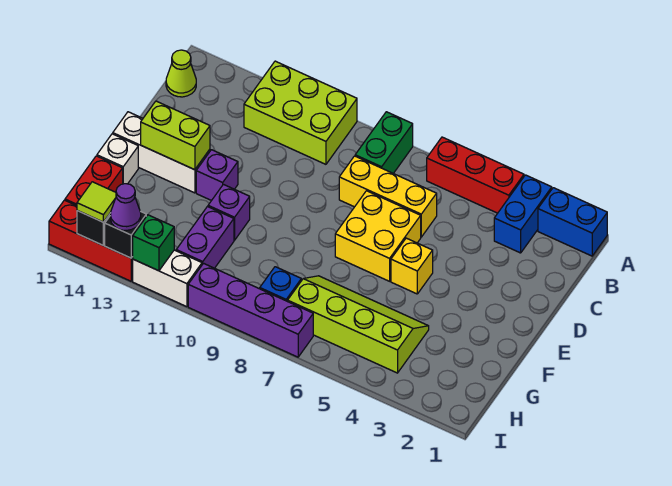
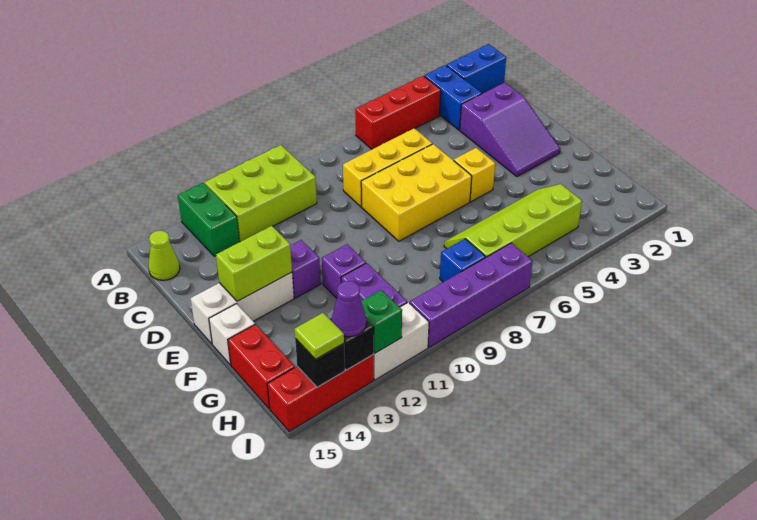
green brick A8:B8 level 1 -> green brick A13:B13 level 1
none -> purple slope C2:E3 level 1 top C
yellow brick D6:E7 level 1 -> yellow brick D6:E8 level 1

